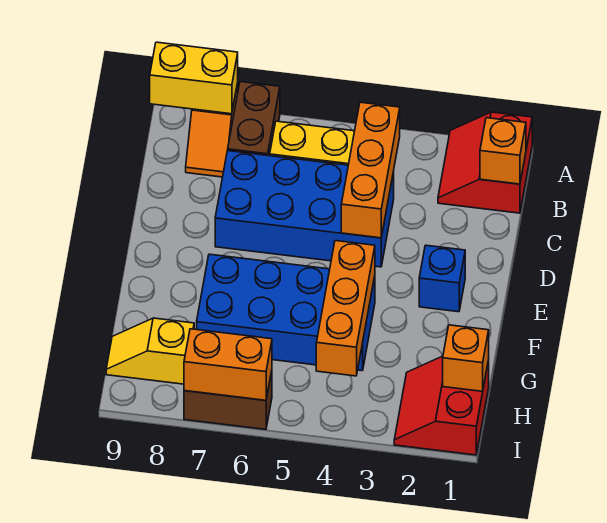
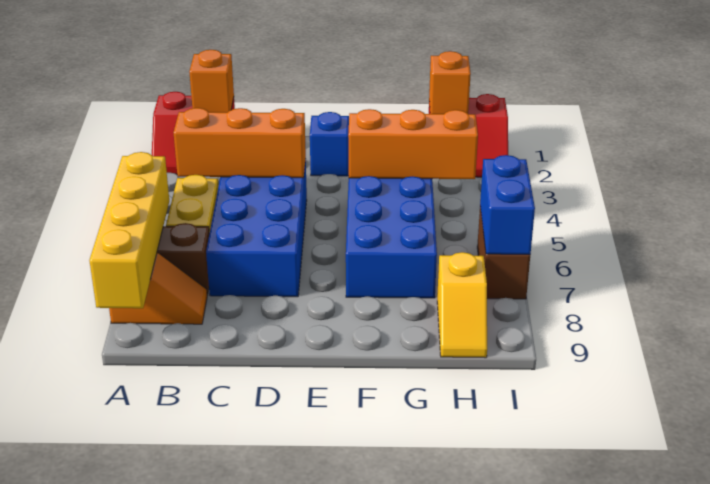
yellow brick A8:A9 level 2 -> yellow brick A6:A9 level 2
orange brick I6:I7 level 2 -> blue brick I6:I7 level 2

